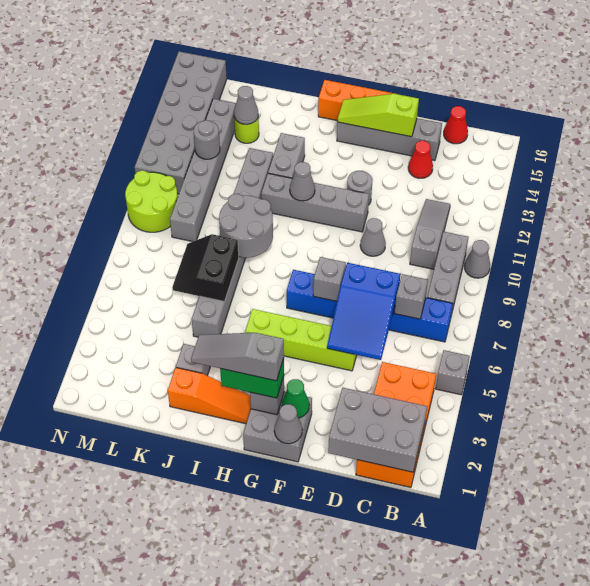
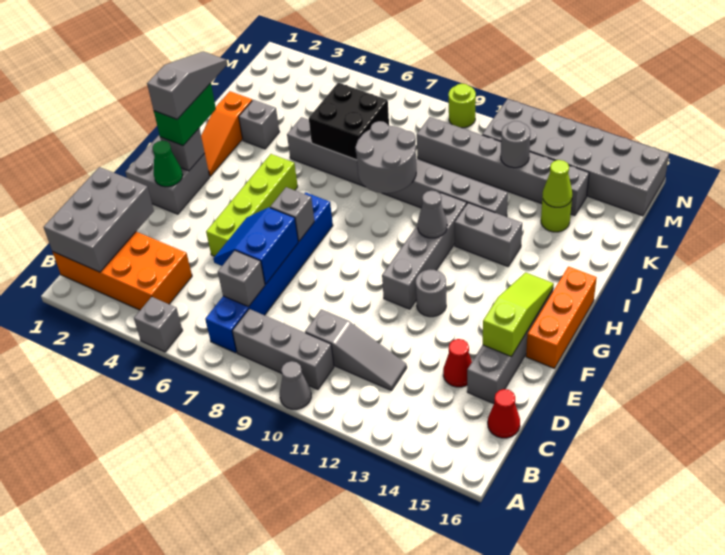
blue slope D5:E7 level 2 top 7 -> blue slope D6:E7 level 2 top 7
grey cone E10 level 1 -> none
grey cone F1 level 2 -> none
black slope J6:K7 level 2 top J -> black brick J6:K7 level 2
grey cone K14 level 2 -> lime cone K14 level 2
lime round brick M9:N10 level 1 -> lime round brick N9 level 1

